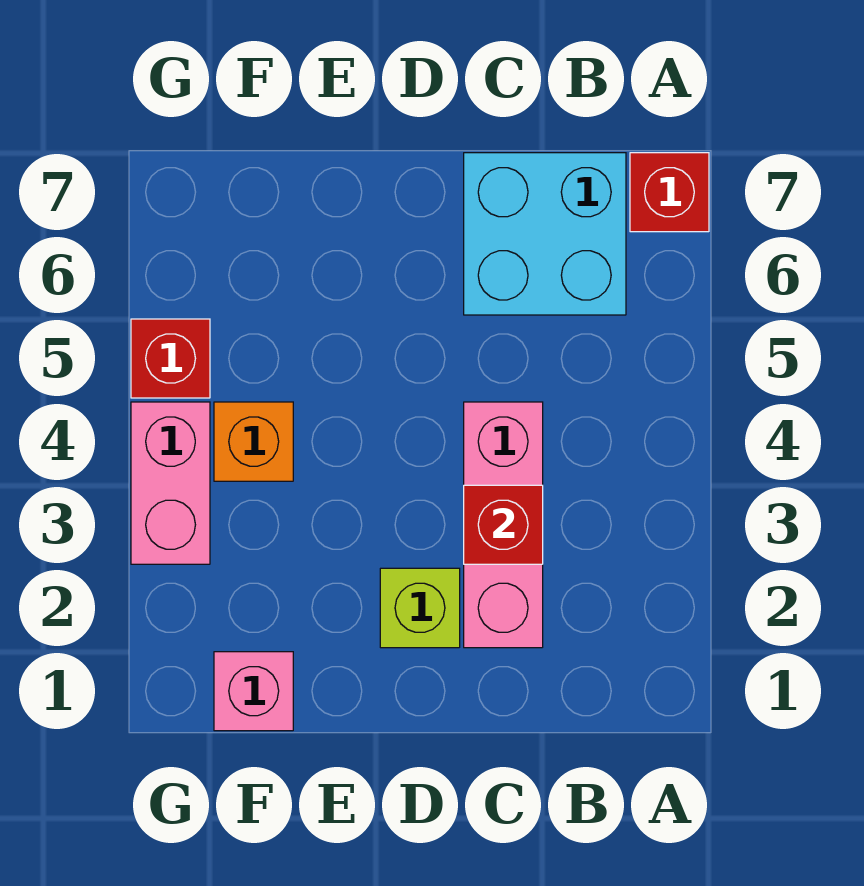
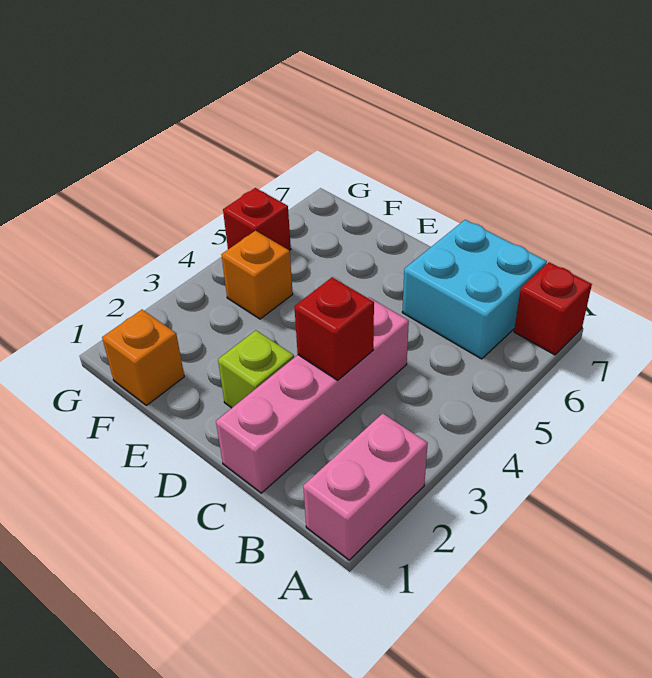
pink brick C2:C4 level 1 -> pink brick C1:C4 level 1
pink brick F1 level 1 -> orange brick F1 level 1
pink brick G3:G4 level 1 -> pink brick A1:A2 level 1

